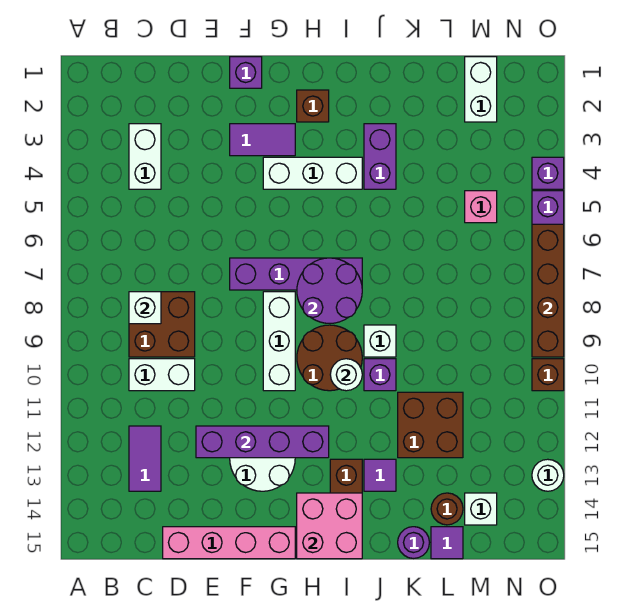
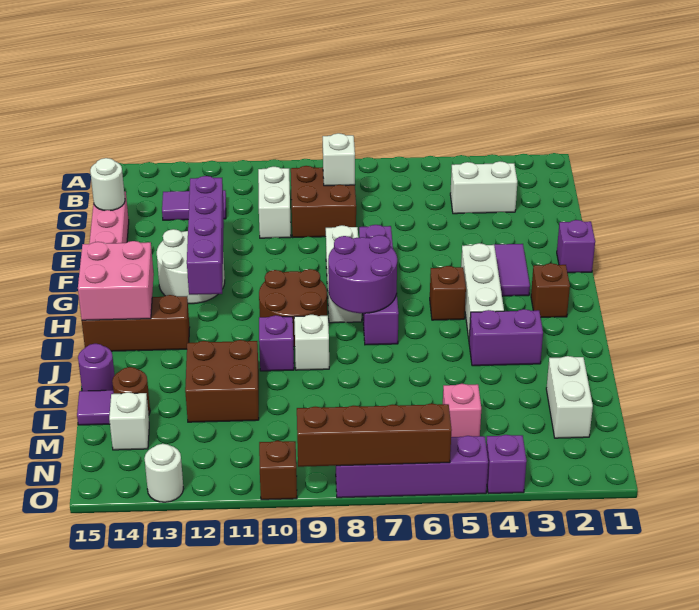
white brick G8:G10 level 1 -> white brick F8:H8 level 1
none -> brown brick H5 level 1
white round brick I10 level 2 -> white round brick D15 level 2
purple tile J13 level 1 -> none
white brick M1:M2 level 1 -> white brick L2:M2 level 1

